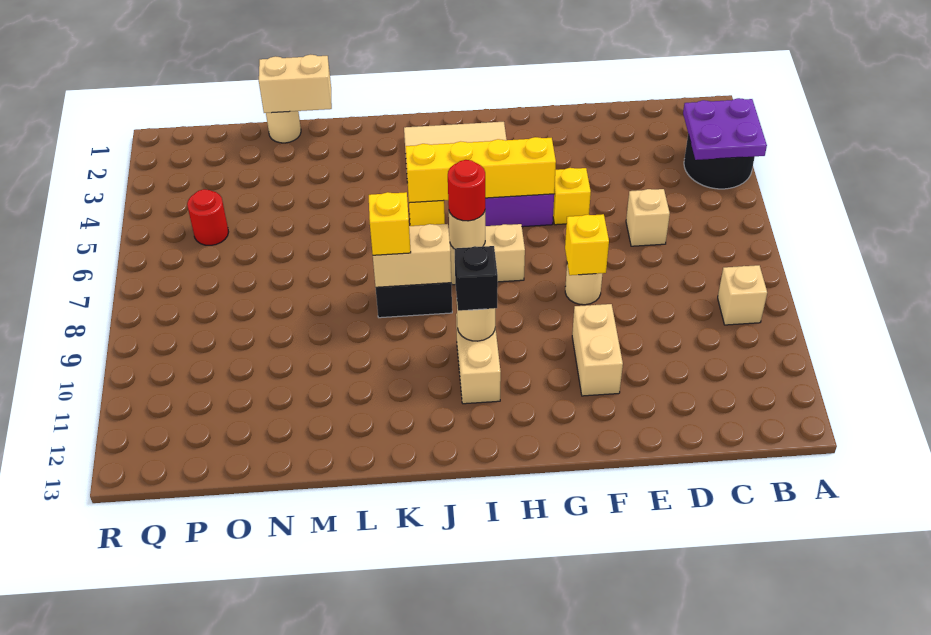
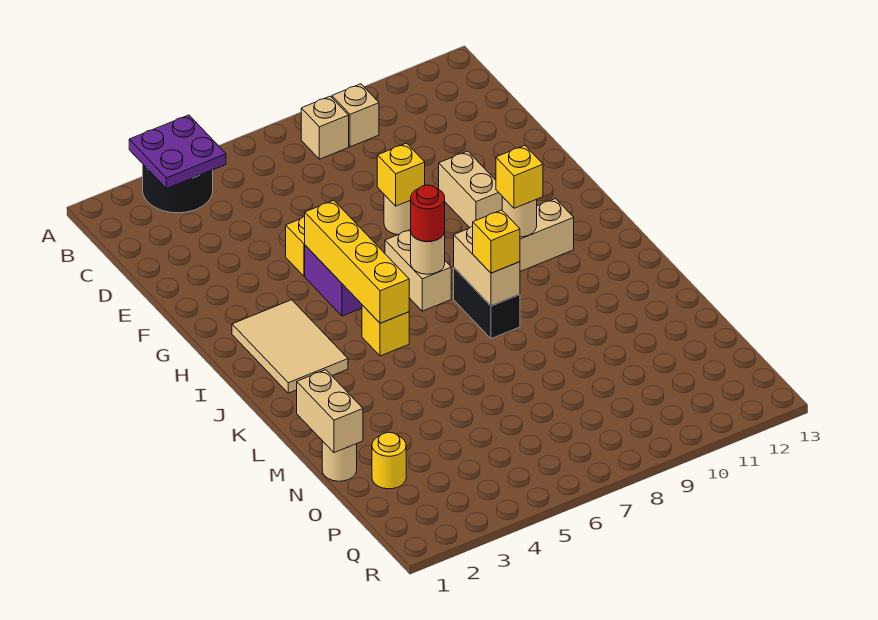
tan brick D6 level 1 -> tan brick B8 level 1
tan brick F10:F11 level 1 -> tan brick F10:G10 level 1
black brick I10 level 3 -> yellow brick I10 level 3
none -> yellow round brick O2 level 1
red round brick P5 level 1 -> none

